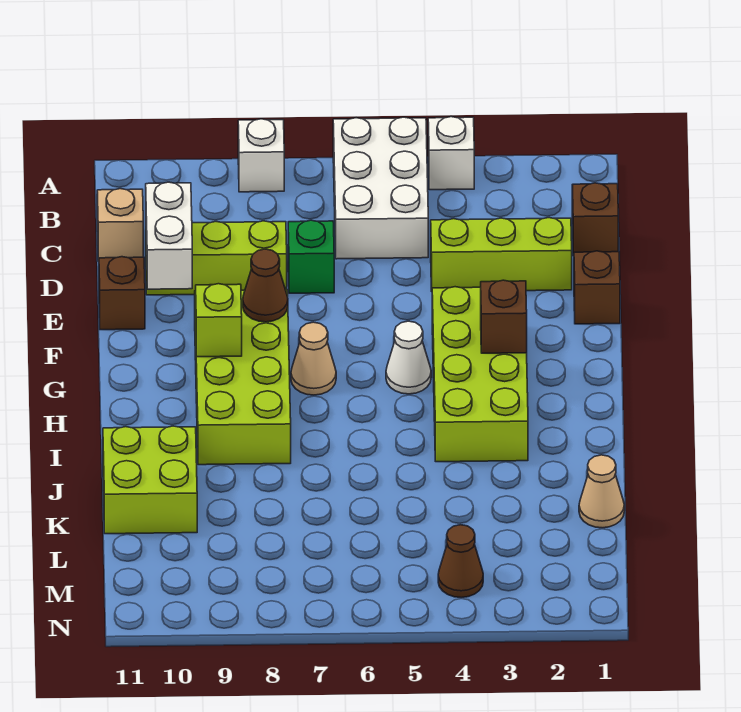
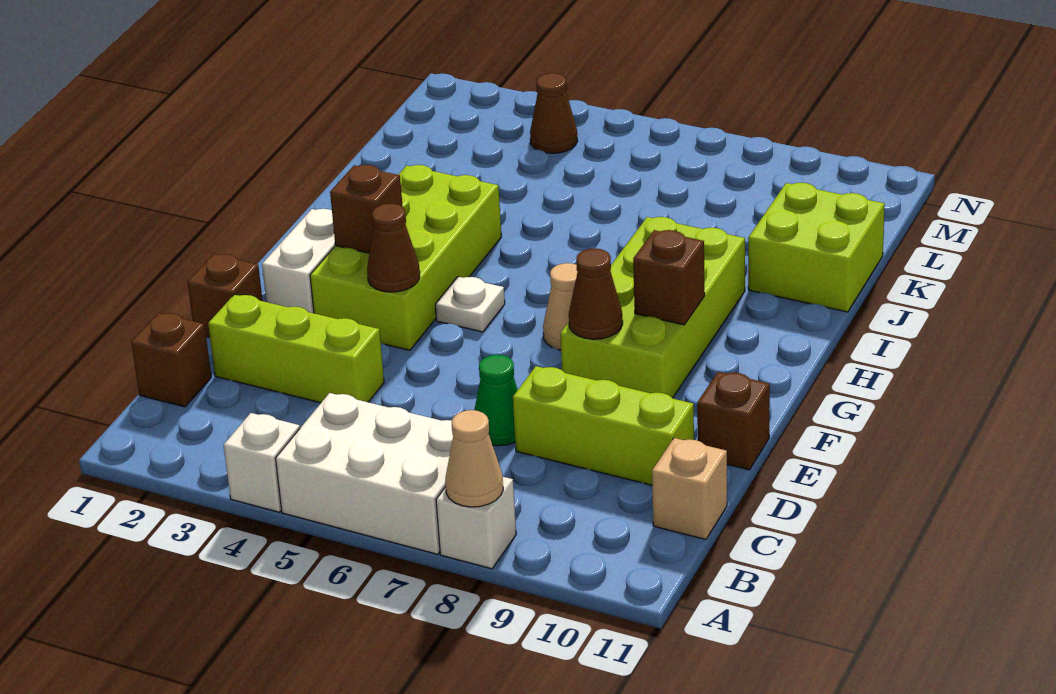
white brick A5:C6 level 1 -> white brick A5:B7 level 1
green brick D7 level 1 -> green cone D7 level 1
white brick D10:E10 level 2 -> white brick F2:G2 level 1
none -> brown cone F4 level 2
white cone G5 level 1 -> white plate G5 level 1
lime brick G9 level 2 -> brown brick G9 level 2
tan cone K1 level 1 -> tan cone A8 level 2

